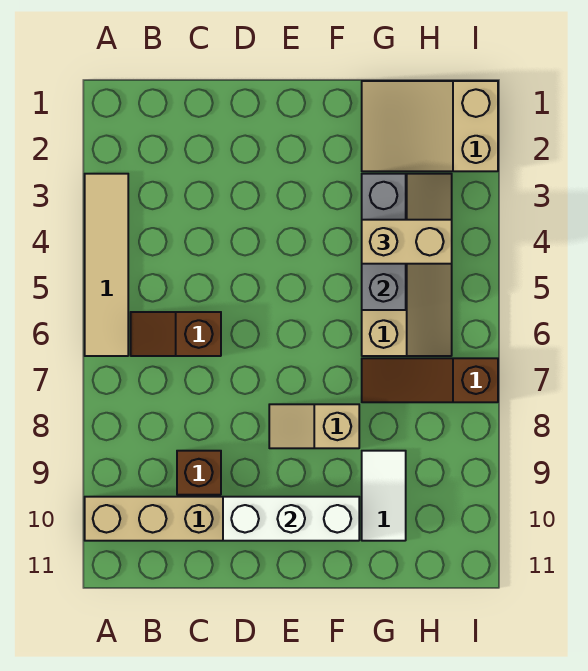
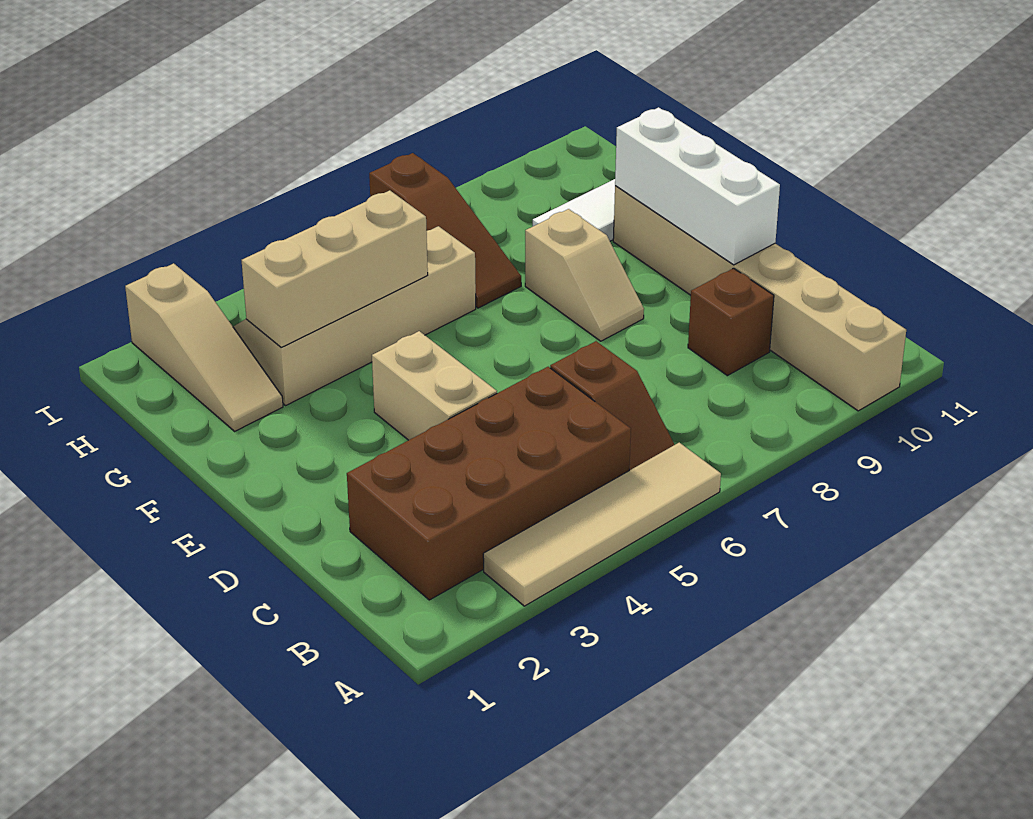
none -> brown brick B2:C5 level 1
tan slope G1:I2 level 1 top I -> tan slope G2:I2 level 1 top I
grey brick G3:G5 level 2 -> tan brick G3:G5 level 2
tan brick G4:H4 level 3 -> tan brick D4:E4 level 1

